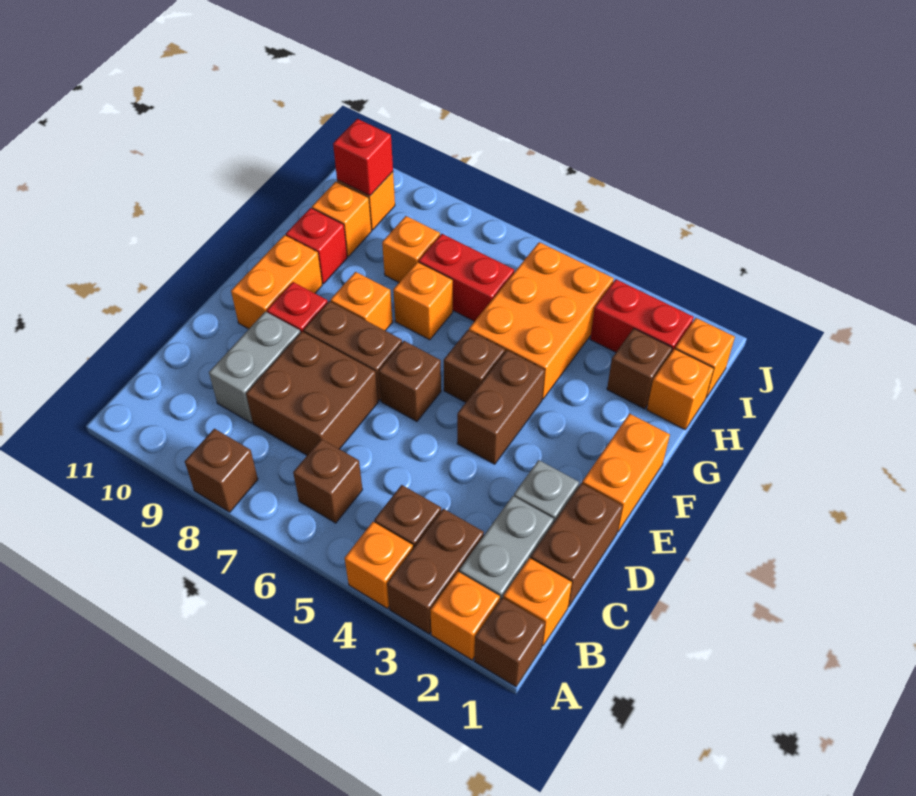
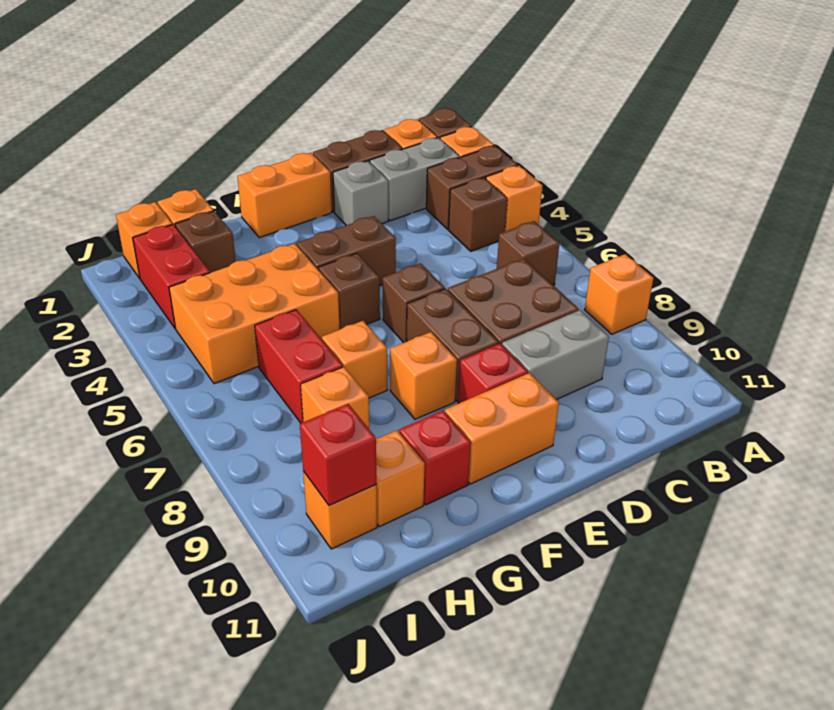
brown brick A8 level 1 -> orange brick A8 level 1

